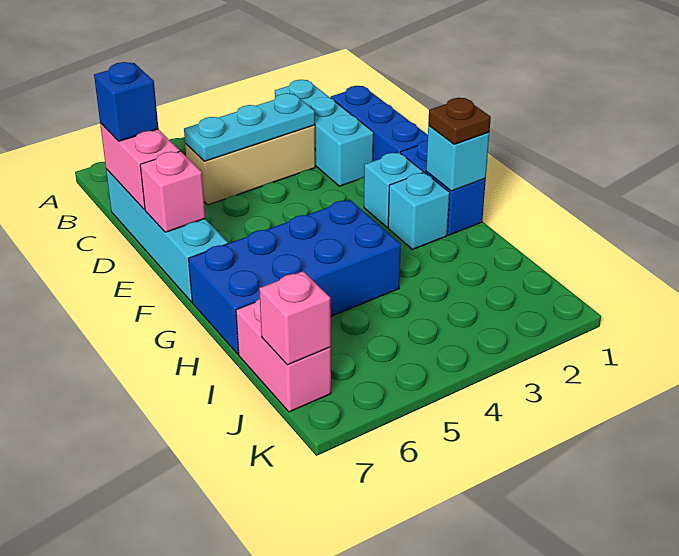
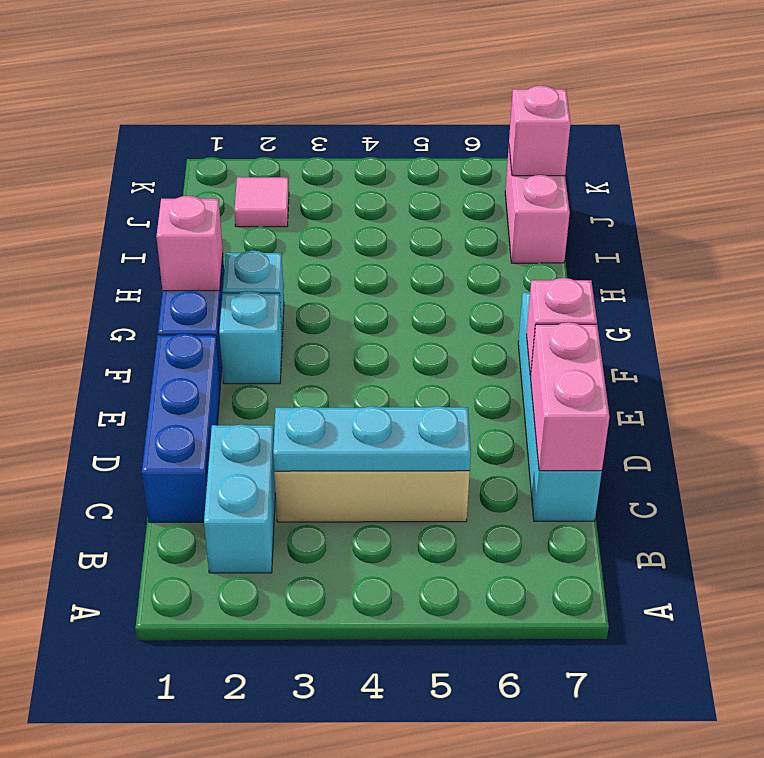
cyan brick B2:D2 level 1 -> cyan brick B2:C2 level 1
blue brick C7 level 3 -> none
cyan brick G1 level 2 -> pink brick G1 level 2
brown plate G1 level 3 -> none
blue brick G4:H7 level 1 -> none
none -> pink tile J2 level 1

